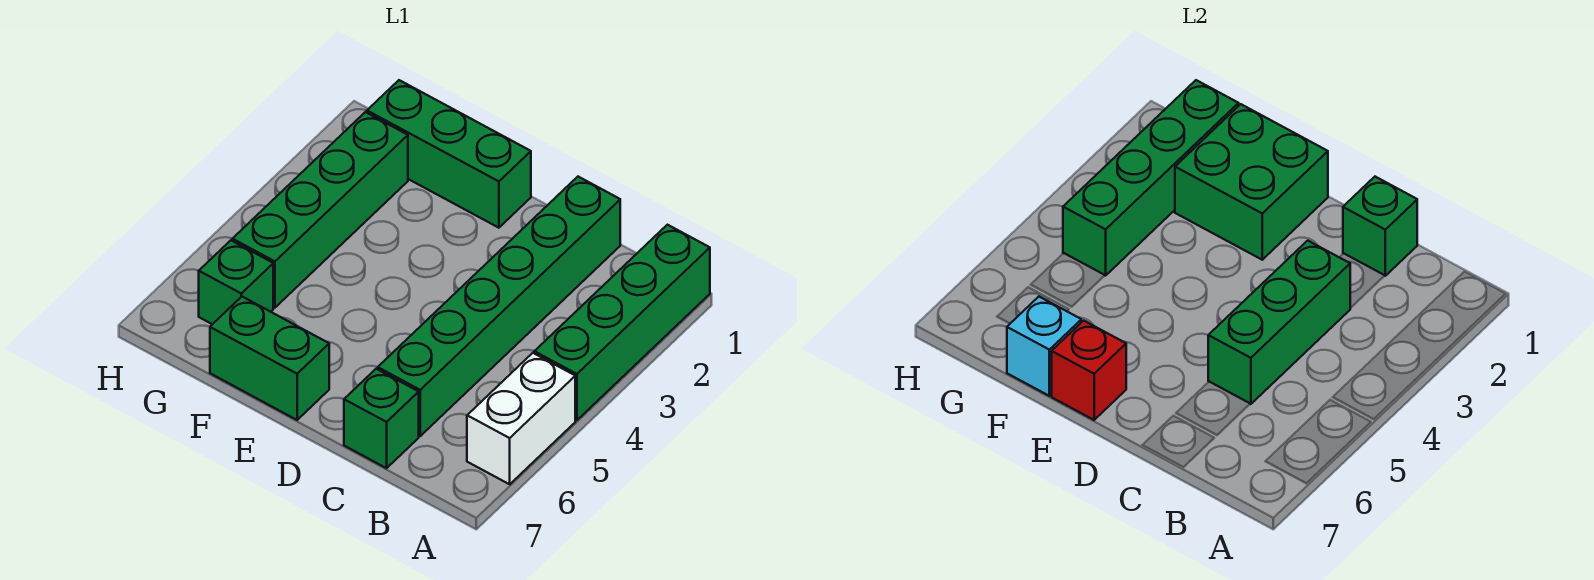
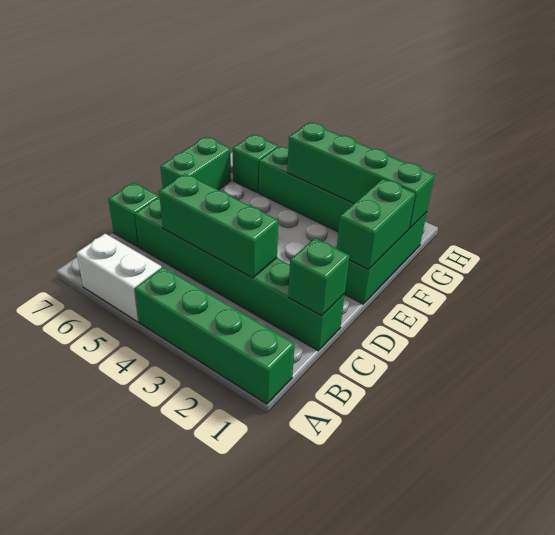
green brick E1:F2 level 2 -> green brick E1:F1 level 2
red brick E7 level 2 -> none
cyan brick F7 level 2 -> none

